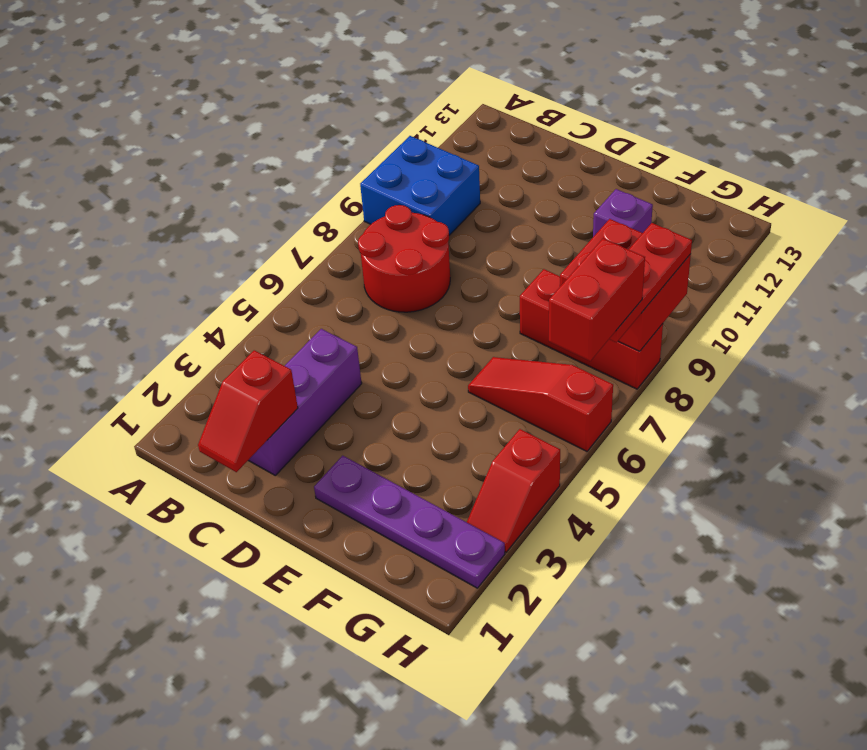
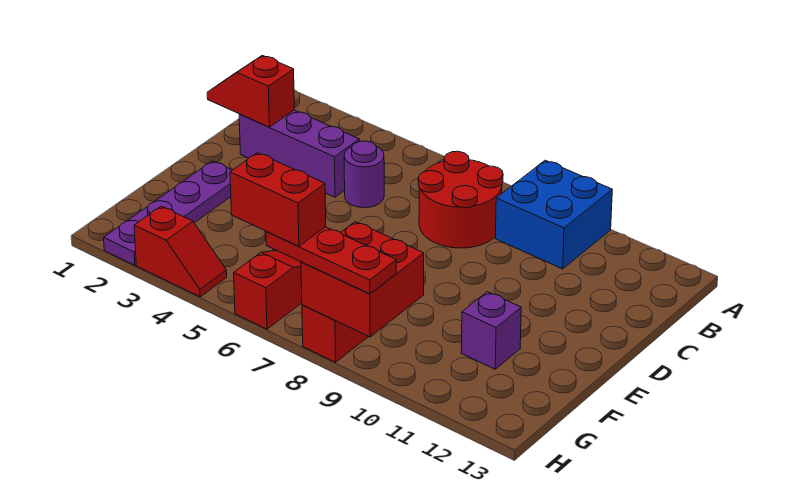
none -> purple round brick C5 level 1
red slope H3:H4 level 1 top 4 -> red slope H3:H4 level 1 top 3

